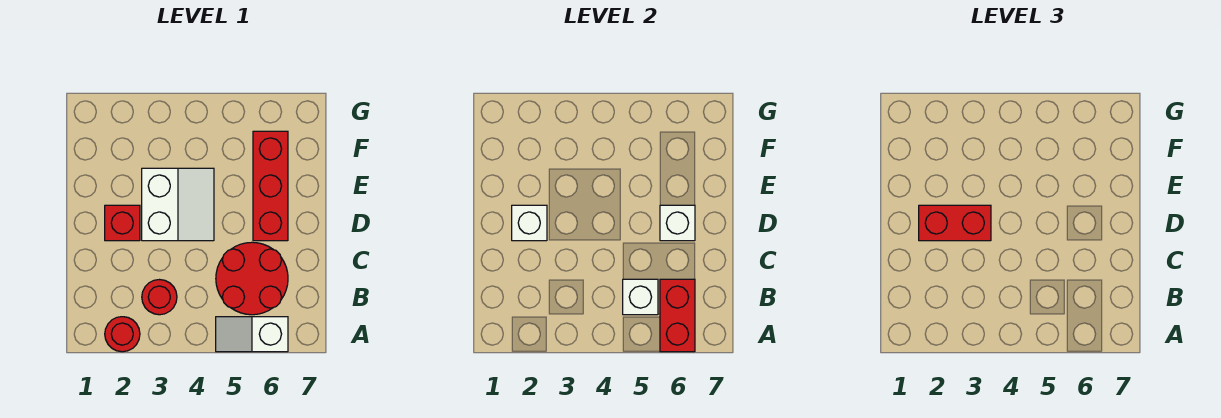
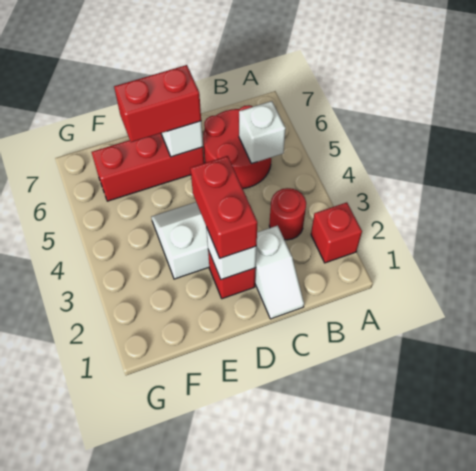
red round brick A2 level 1 -> red brick A2 level 1
white slope A5:A6 level 1 top 6 -> white slope C1:C2 level 1 top 2
red brick A6:B6 level 2 -> red brick D6:E6 level 3

